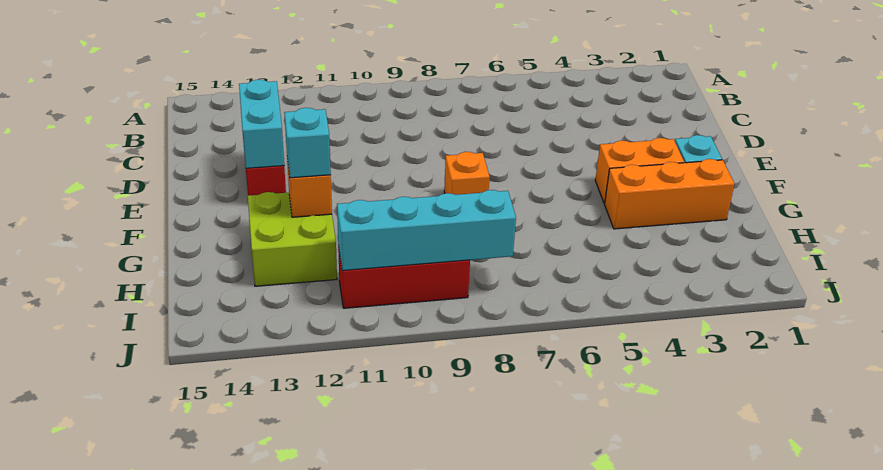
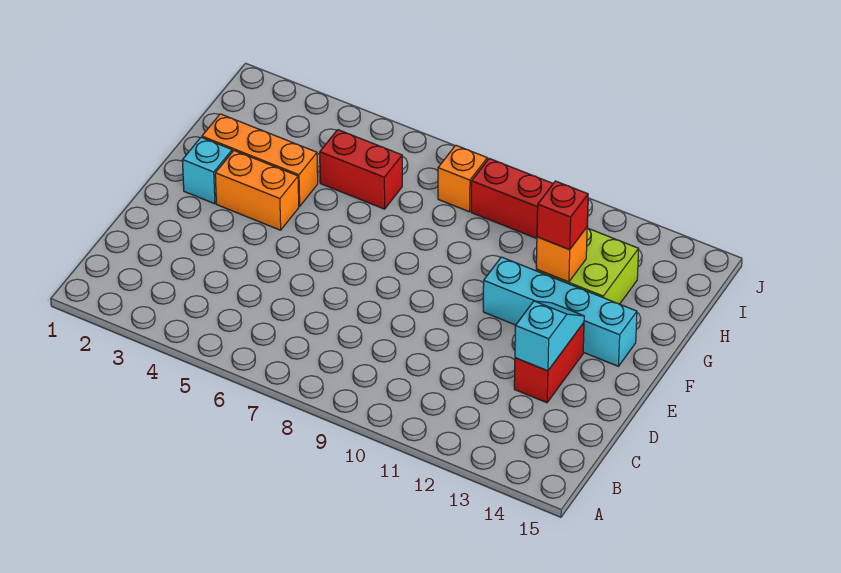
cyan brick D13:E13 level 2 -> cyan slope D13:E13 level 2 top D
orange brick F8 level 1 -> orange brick I8 level 1
cyan brick G12 level 3 -> red brick G12 level 3
none -> red brick H5:H6 level 1
cyan brick I8:I11 level 2 -> cyan brick F11:F14 level 1

